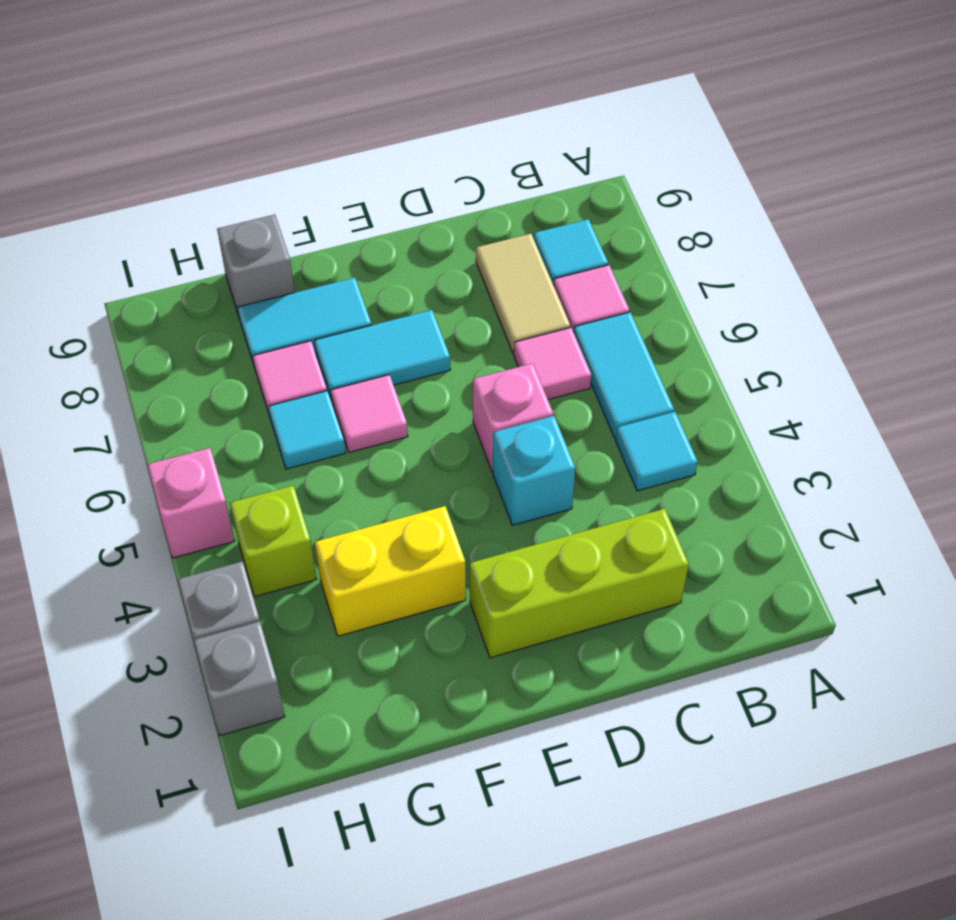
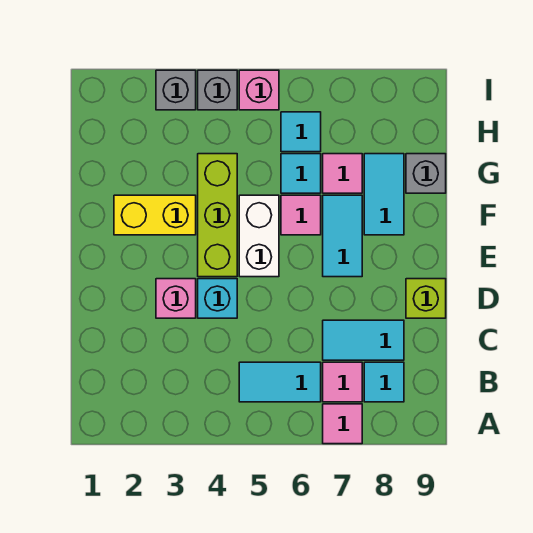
cyan tile B4 level 1 -> cyan tile H6 level 1
lime brick C2:E2 level 1 -> lime brick E4:G4 level 1
pink tile C6 level 1 -> pink tile A7 level 1
tan tile C7:C8 level 1 -> cyan tile C7:C8 level 1
pink brick D5 level 1 -> pink brick D3 level 1
none -> white brick E5:F5 level 1
yellow brick F3:G3 level 1 -> yellow brick F2:F3 level 1
lime brick H4 level 1 -> lime brick D9 level 1
grey brick I2 level 1 -> grey brick I4 level 1

